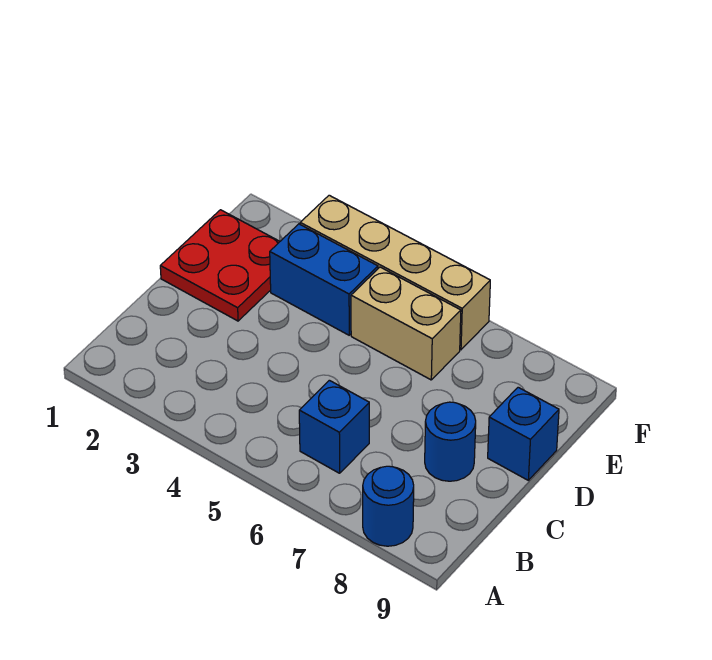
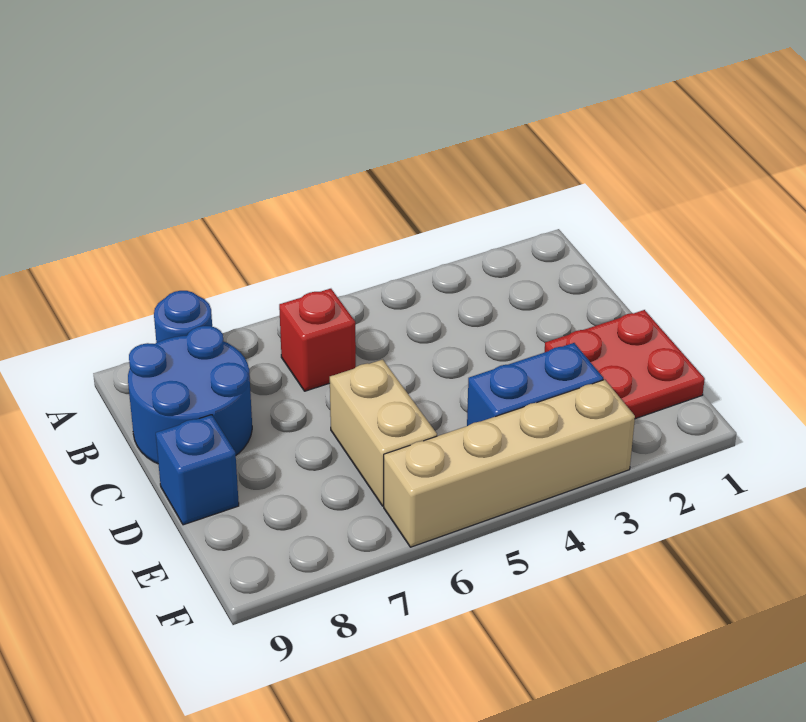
blue brick B6 level 1 -> red brick B6 level 1
blue round brick C8 level 1 -> blue round brick B8:C9 level 1
tan brick E5:E6 level 1 -> tan brick D6:E6 level 1

